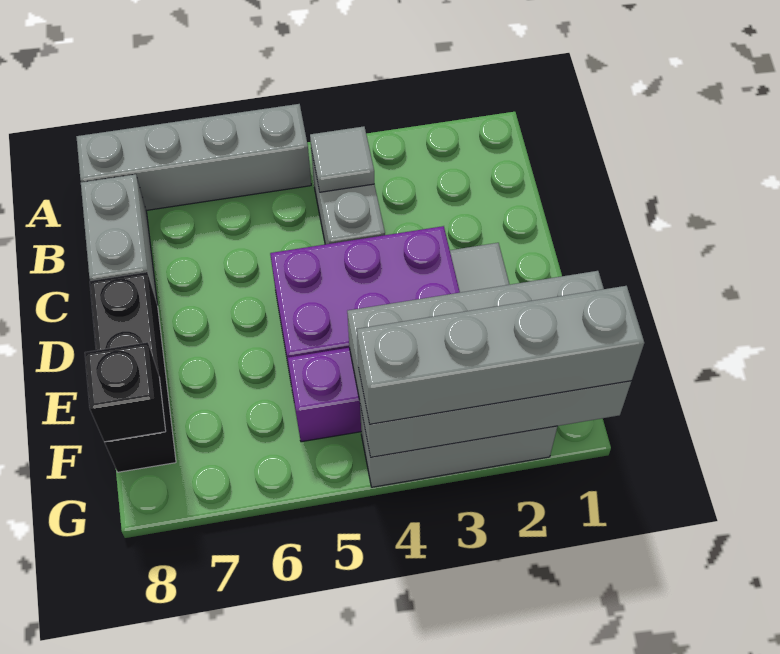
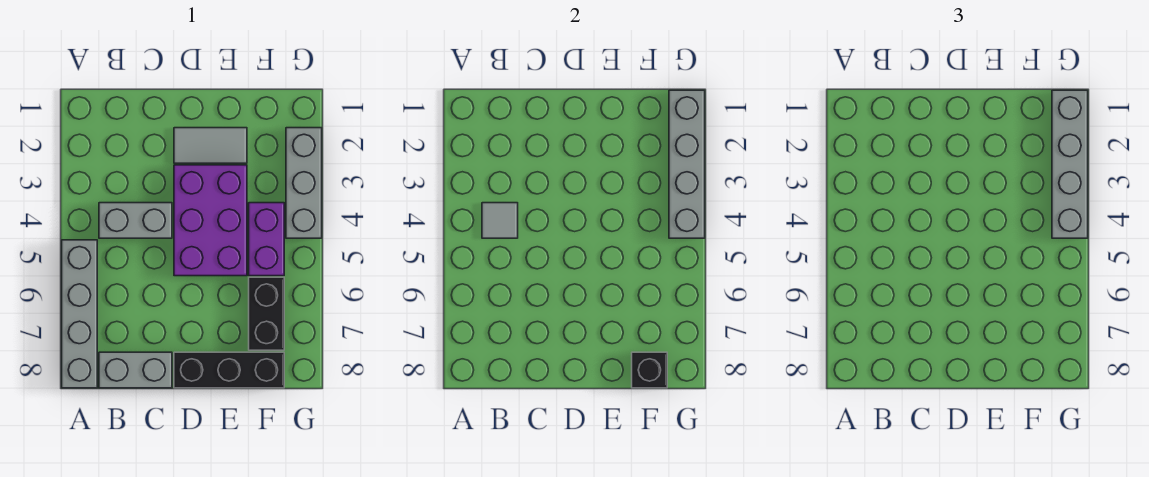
grey brick F1:G4 level 2 -> grey brick G1:G4 level 2
none -> black brick F6:F7 level 1

